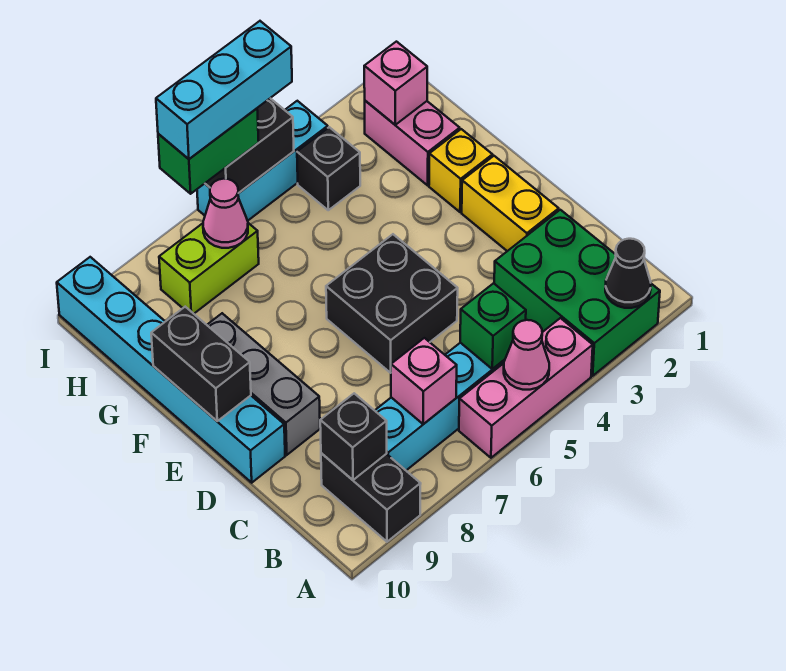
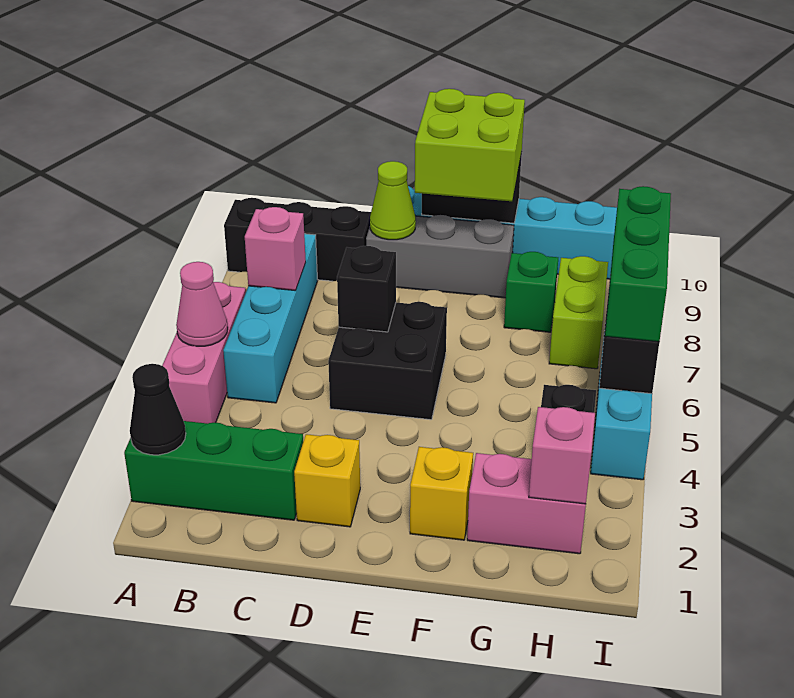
green brick A2:C3 level 1 -> green brick A2:C2 level 1
black brick A9:B9 level 1 -> black brick A9:C9 level 1
green brick B5 level 2 -> green brick G8 level 1
black brick B9 level 2 -> black brick D6 level 2
yellow brick D2:E2 level 1 -> yellow brick D2 level 1
none -> lime cone D9 level 2
none -> lime brick E9:F10 level 3
pink cone H7 level 2 -> none
cyan brick I5:I7 level 4 -> none
green brick I6:I7 level 3 -> green brick I5:I7 level 3

